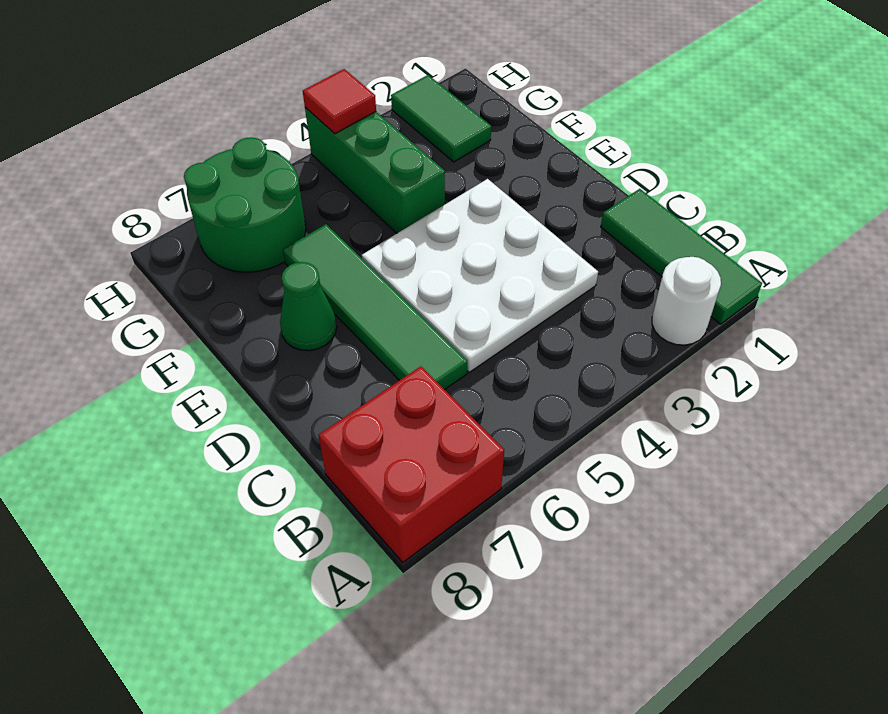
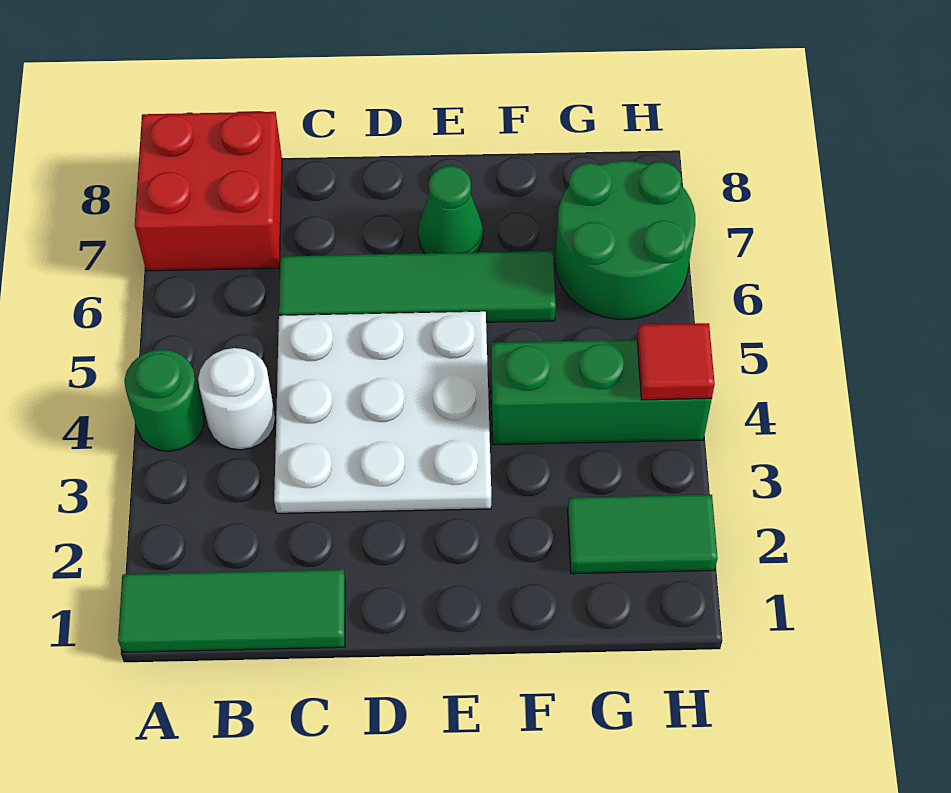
white round brick A2 level 1 -> white round brick B4 level 1
none -> green round brick A4 level 1

